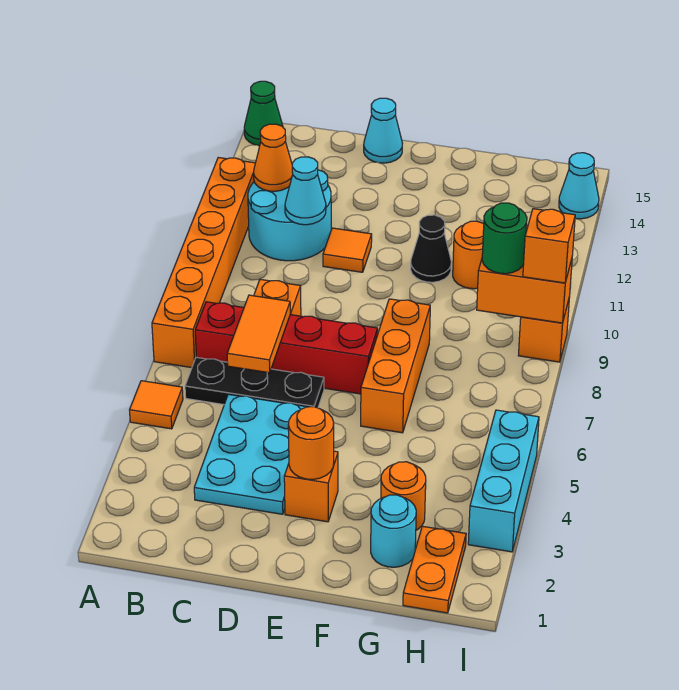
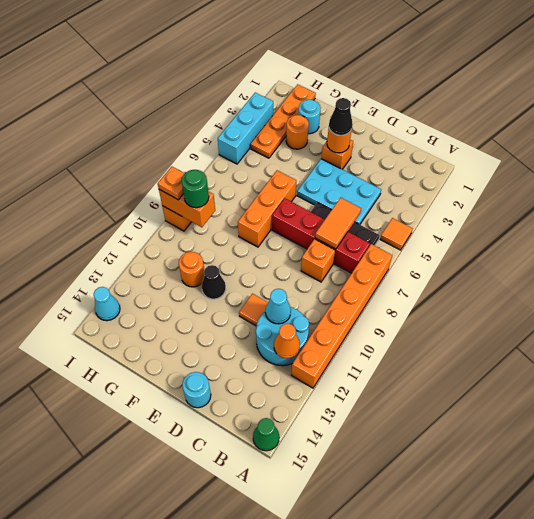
cyan plate C3:D5 level 1 -> cyan plate C4:E5 level 1
cyan cone D15 level 1 -> cyan round brick D15 level 1
none -> black cone E3 level 3
orange plate H1:H2 level 1 -> orange plate H1:H4 level 1
orange brick I9 level 3 -> orange plate I9 level 3

